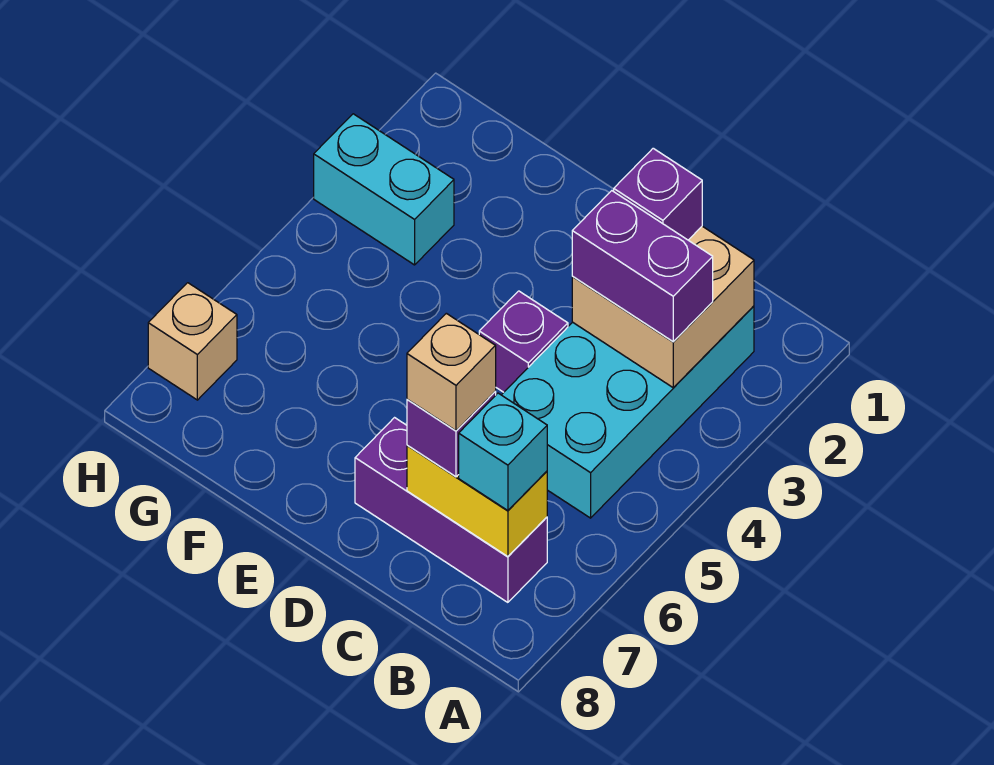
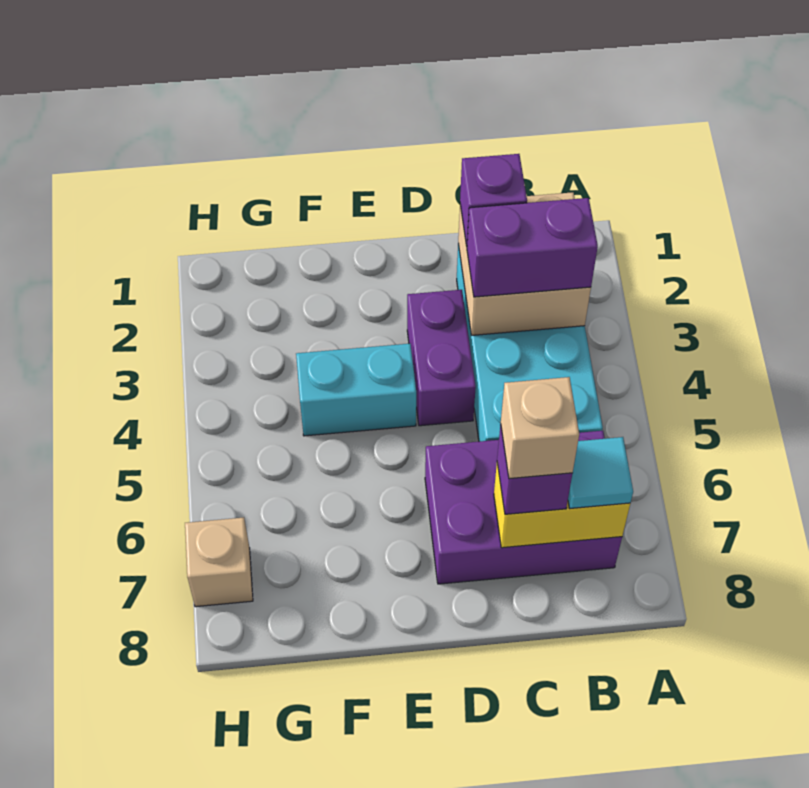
purple brick B7:D7 level 1 -> purple brick B6:D7 level 1
cyan brick B7 level 3 -> cyan tile B7 level 3
purple brick D4 level 1 -> purple brick D3:D4 level 1
cyan brick G3:H3 level 1 -> cyan brick E4:F4 level 1

